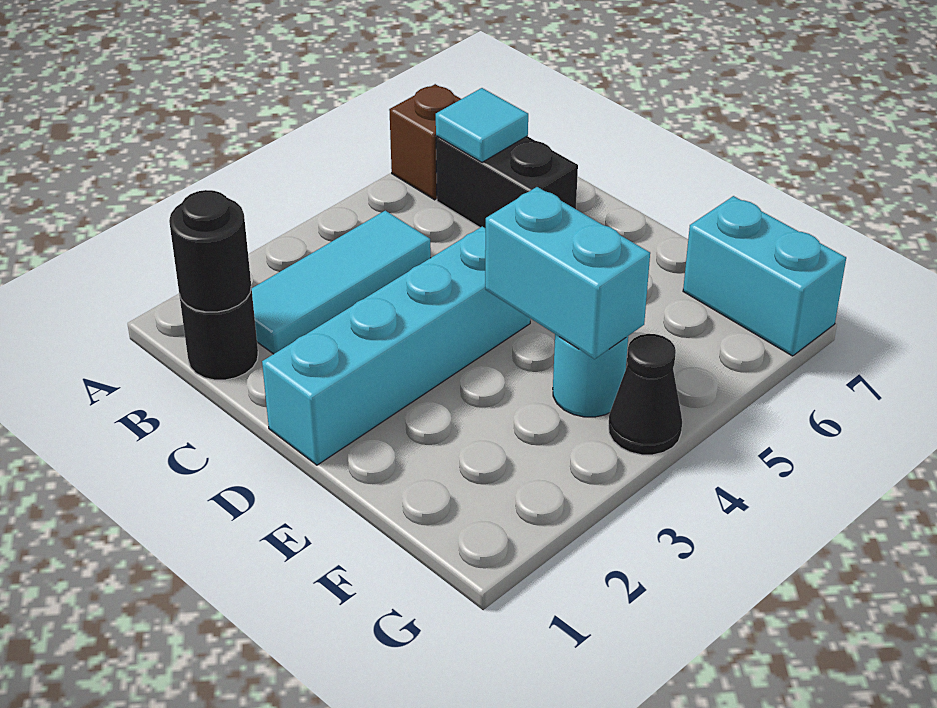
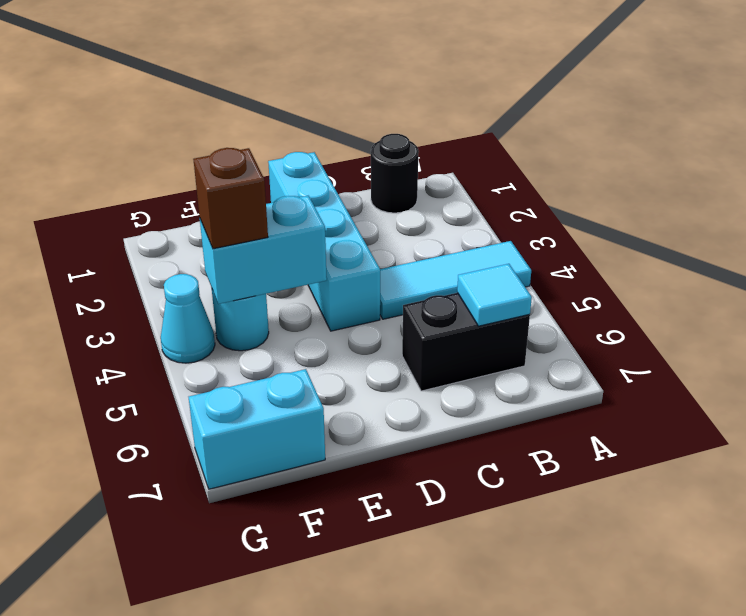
brown brick A6 level 1 -> brown brick F4 level 3
black round brick B1 level 2 -> none
cyan tile B2:B4 level 1 -> cyan tile A4:C4 level 1
black cone G4 level 1 -> cyan cone G4 level 1

